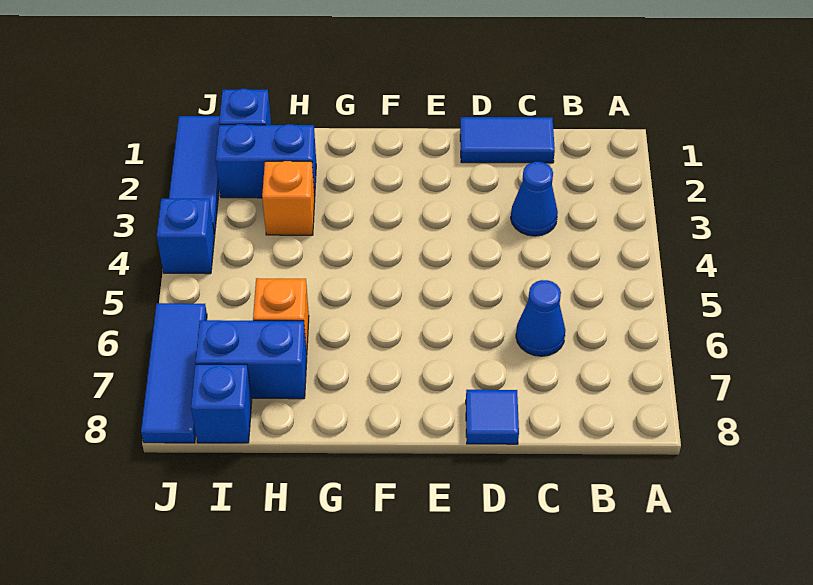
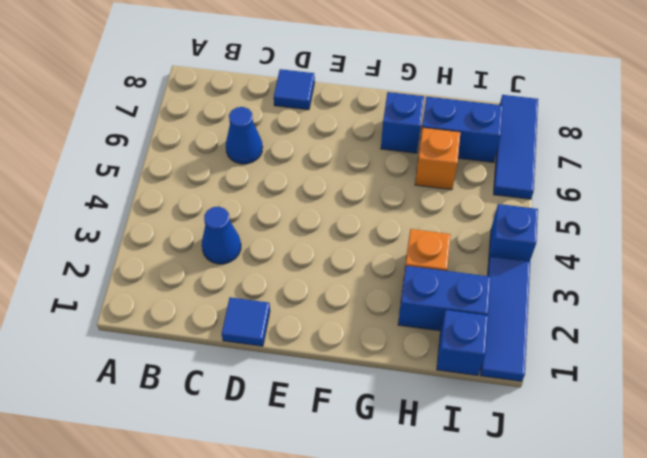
blue tile C1:D1 level 1 -> blue tile D1 level 1
blue brick I8 level 1 -> blue brick G7 level 1

